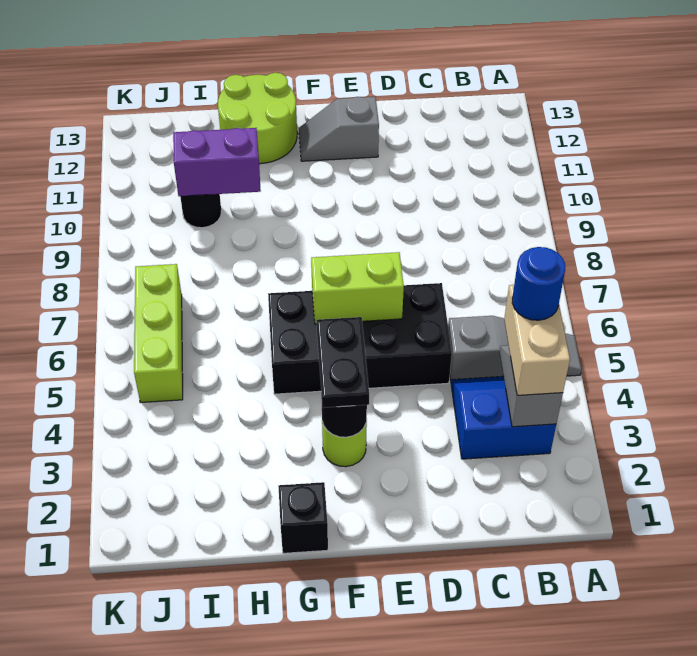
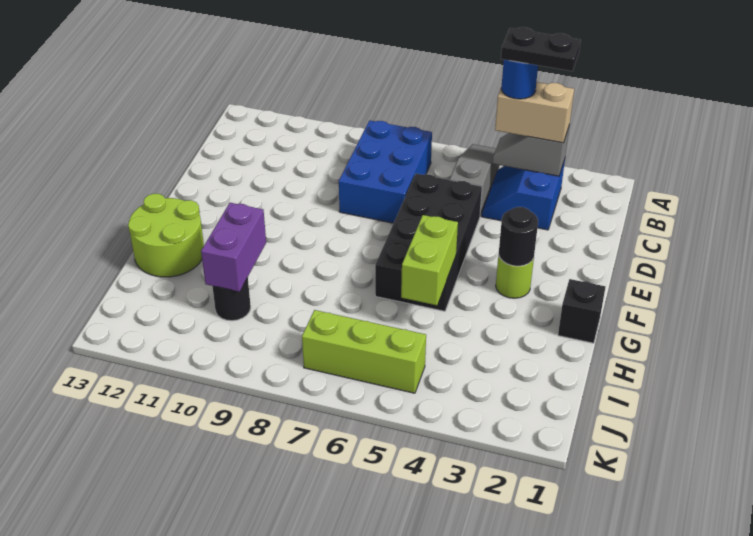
none -> blue brick B7:D8 level 1
lime brick E6:F6 level 2 -> lime brick G5:H5 level 2
grey slope E12:F12 level 1 top E -> none
black plate F3:F4 level 3 -> black plate B3:B4 level 5

